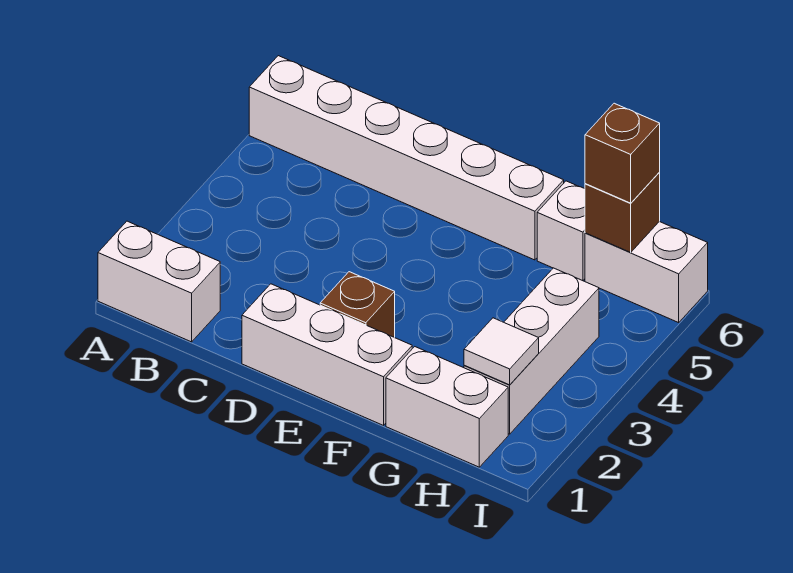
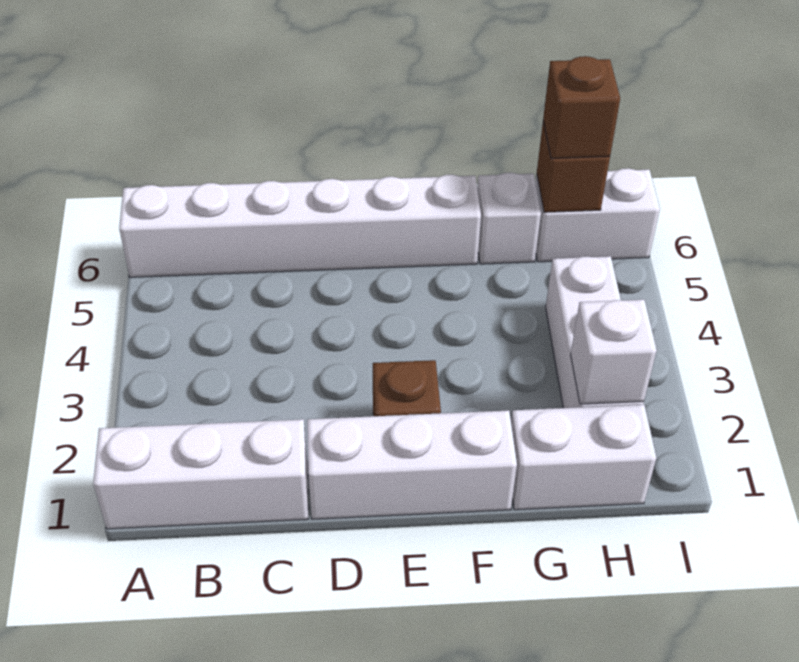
white brick A1:B1 level 1 -> white brick A1:C1 level 1
white tile H2 level 2 -> white brick H2 level 2

